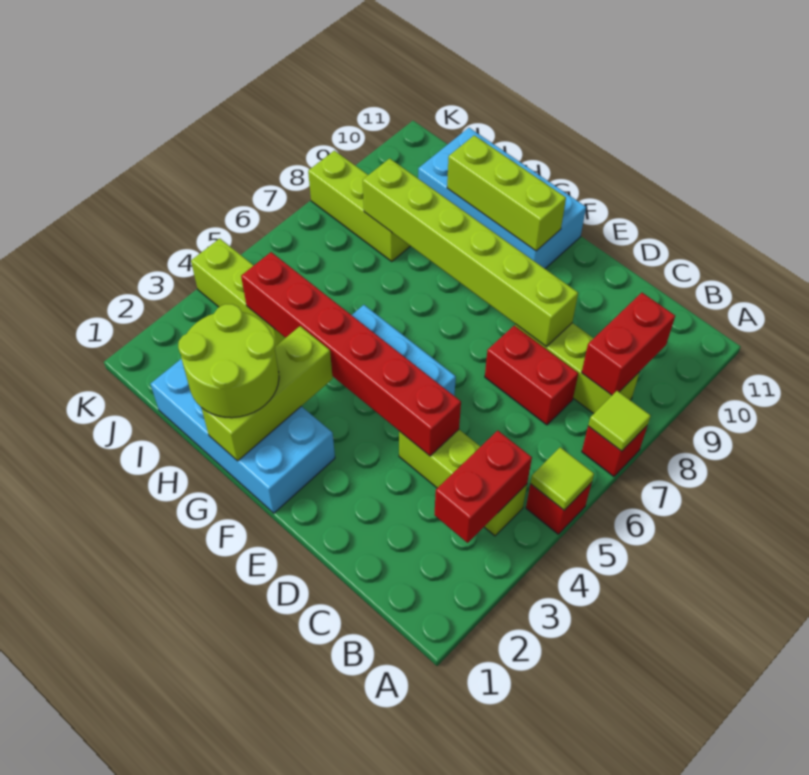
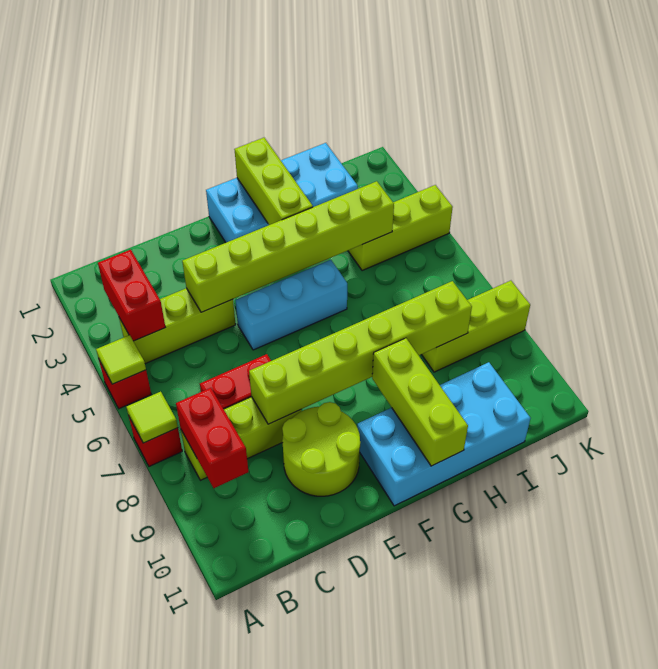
red brick D4:I4 level 2 -> lime brick D4:I4 level 2
lime brick F10:H10 level 2 -> lime brick G9:G11 level 2
lime round brick G1:H2 level 3 -> lime round brick D9:E10 level 1

